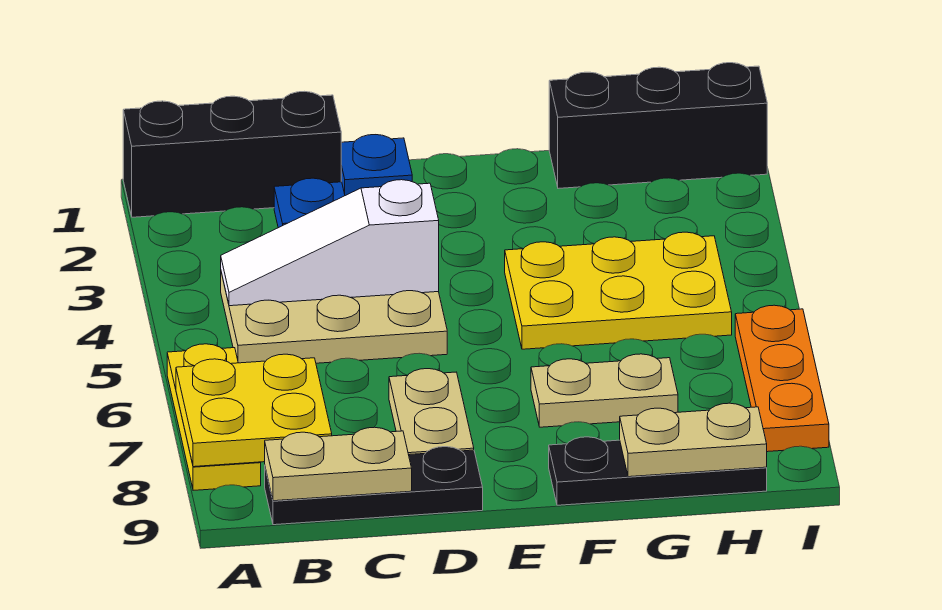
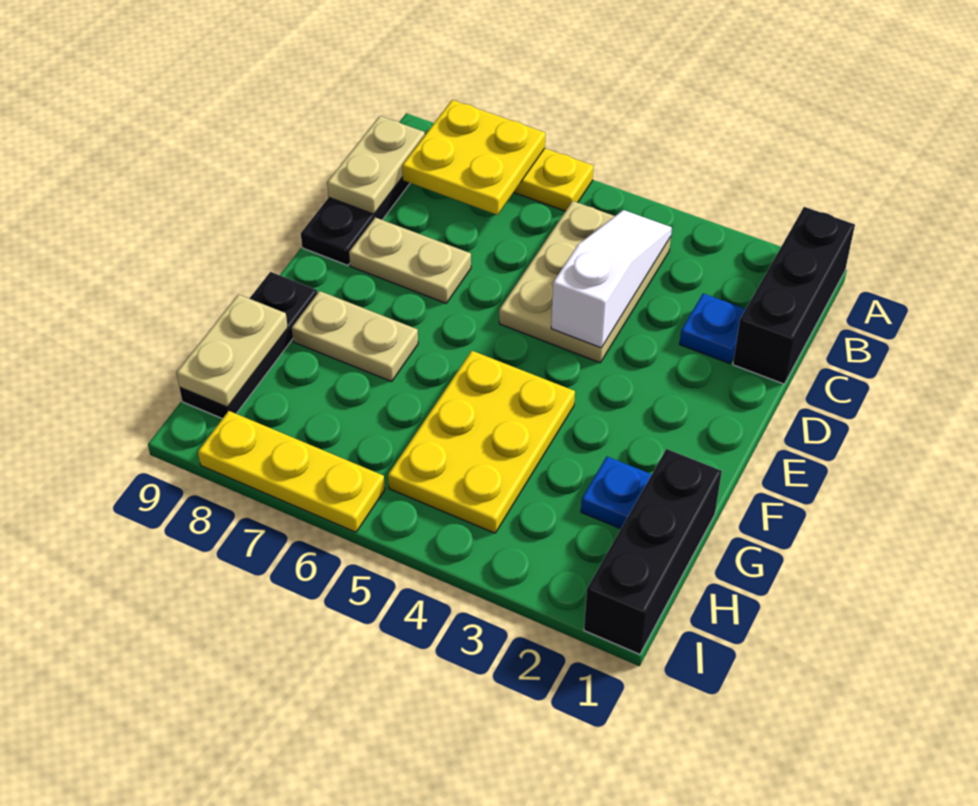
blue plate D1 level 1 -> blue plate G2 level 1
tan plate F7:G7 level 1 -> tan plate F7:F8 level 1
orange plate I6:I8 level 1 -> yellow plate I6:I8 level 1

